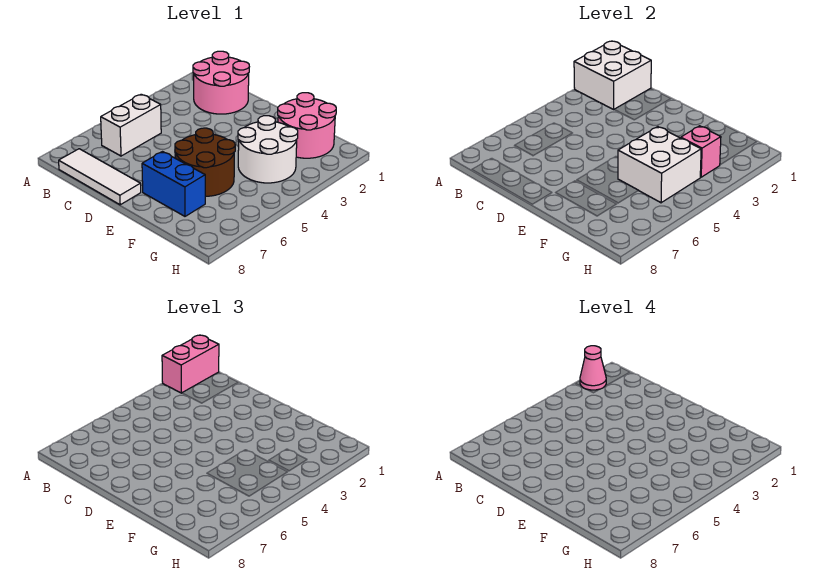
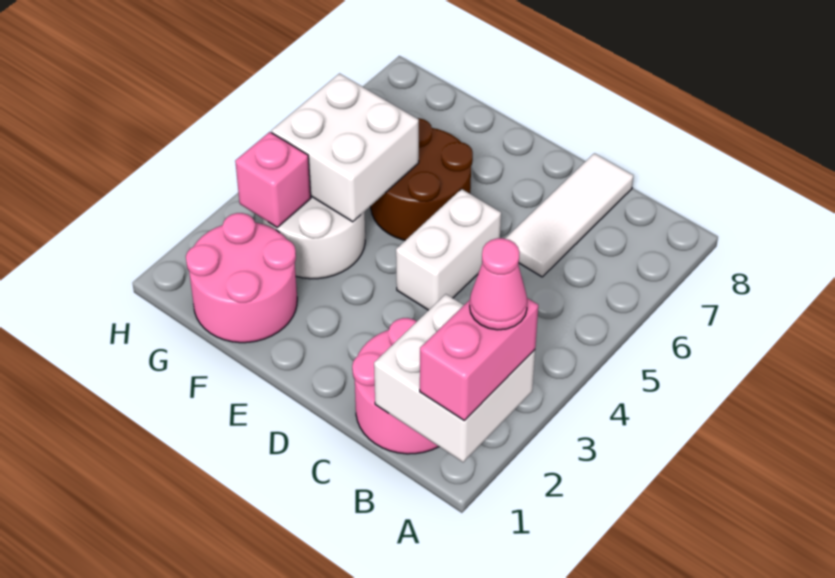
white brick B5:B6 level 1 -> white brick D4:D5 level 1
white tile B8:D8 level 1 -> white tile C6:C8 level 1
blue brick E7:F7 level 1 -> none

